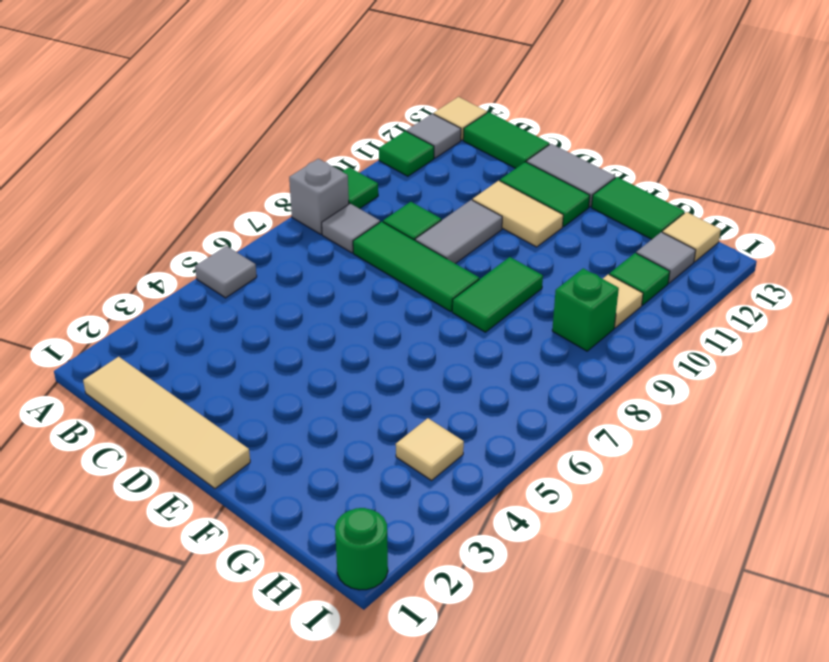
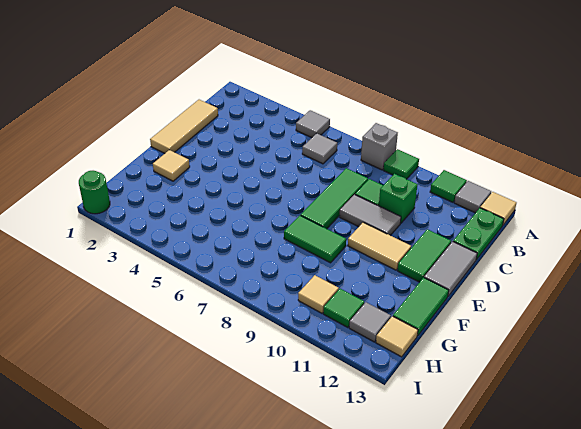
tan tile B1:E1 level 1 -> tan tile C1:E1 level 1
grey tile B8 level 1 -> grey tile B6 level 1
green tile B13:C13 level 1 -> green plate B13:C13 level 1
tan tile D11:E11 level 1 -> tan tile E10:E11 level 1
tan tile H4 level 1 -> tan tile F2 level 1
green brick H9 level 1 -> green brick C10 level 1

